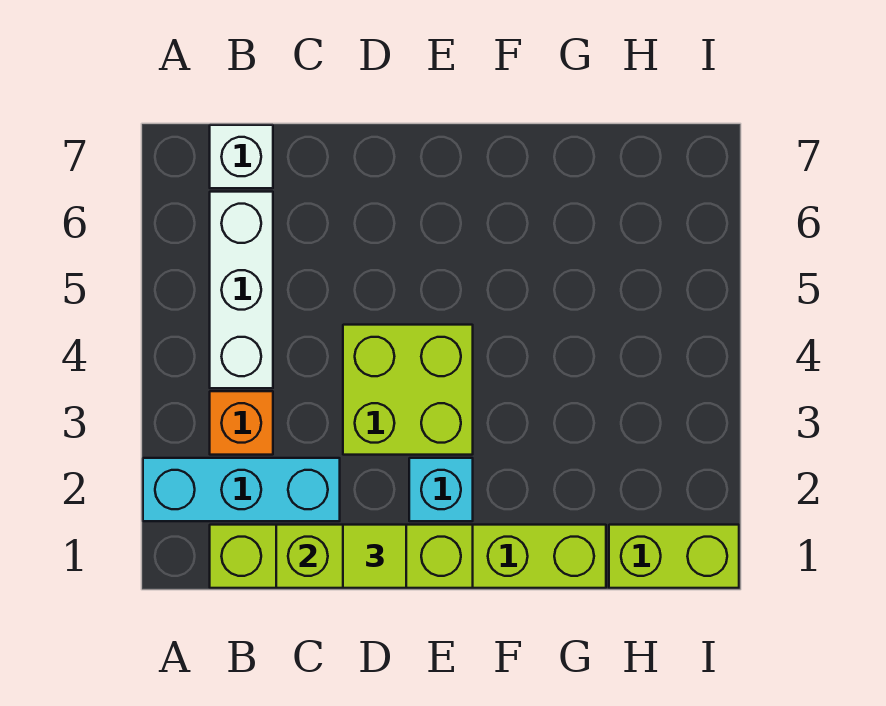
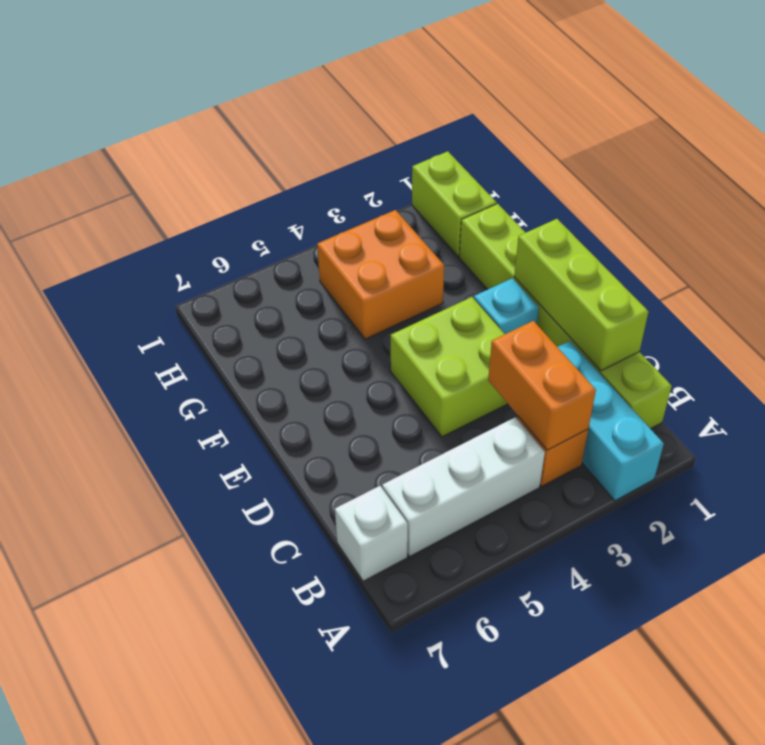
none -> orange brick B3:C3 level 2
lime tile D1 level 3 -> none
none -> orange brick G3:H4 level 1

